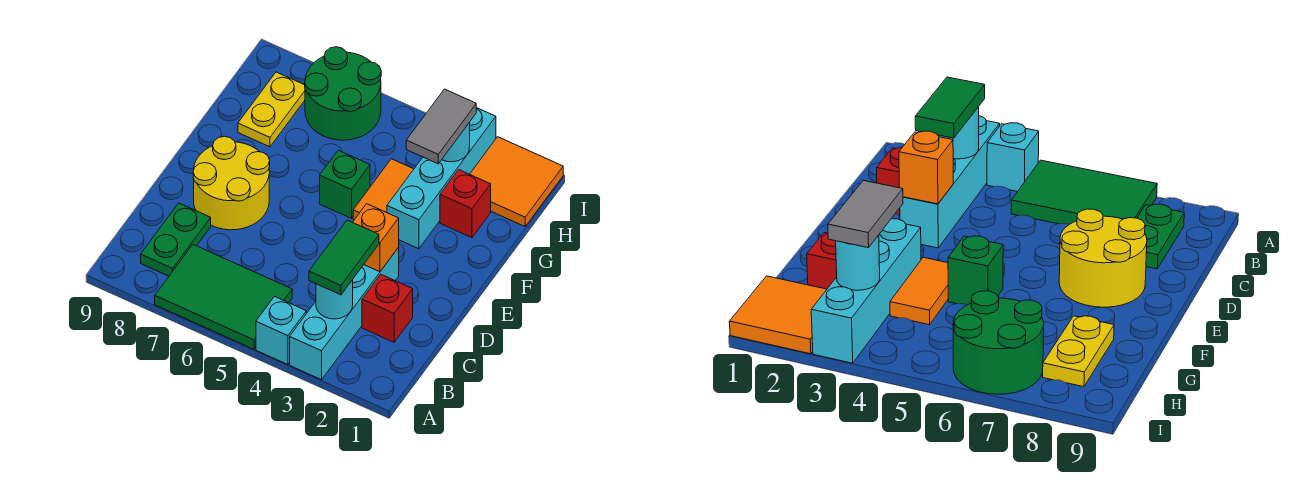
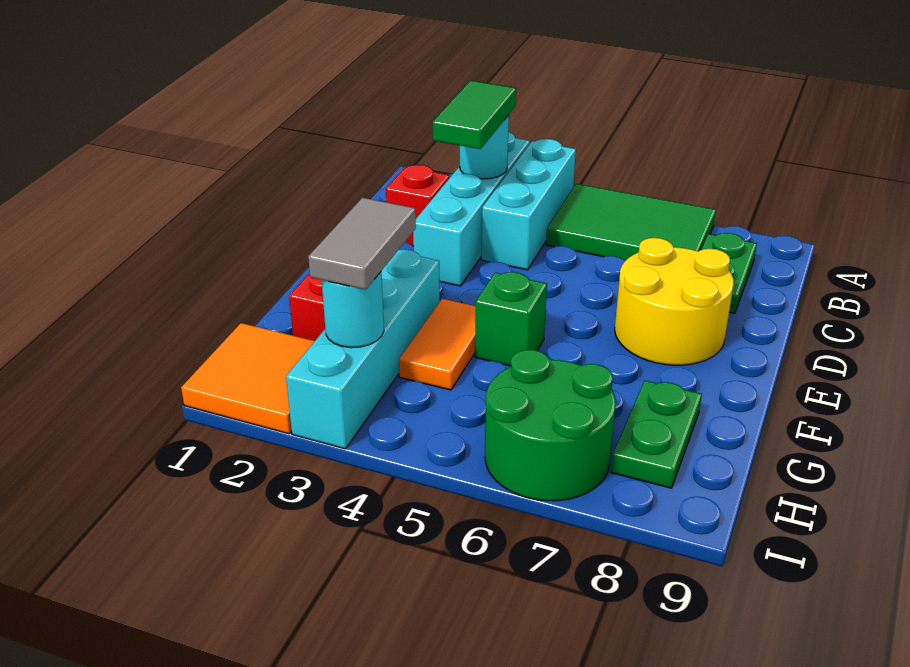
cyan brick A4 level 1 -> cyan brick A4:C4 level 1
orange brick D3 level 2 -> none
yellow plate G8:H8 level 1 -> green plate G8:H8 level 1

